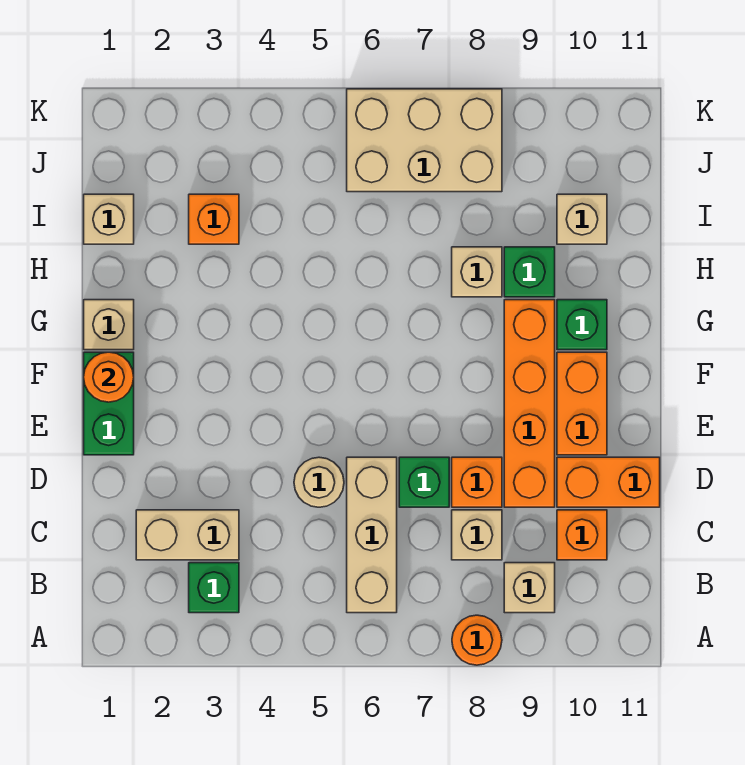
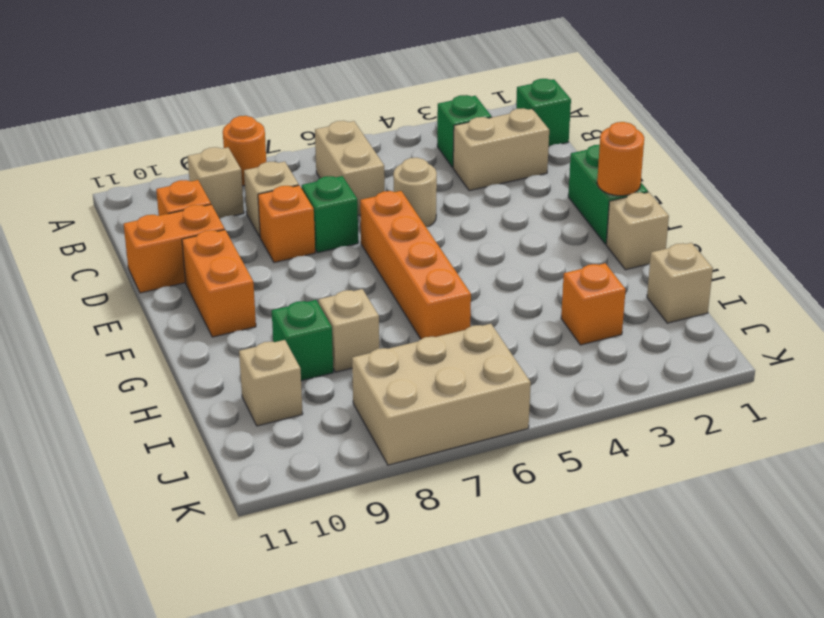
tan brick B6:D6 level 1 -> tan brick B6:C6 level 1
orange brick D9:G9 level 1 -> orange brick E6:H6 level 1
green brick G10 level 1 -> green brick B1 level 1

